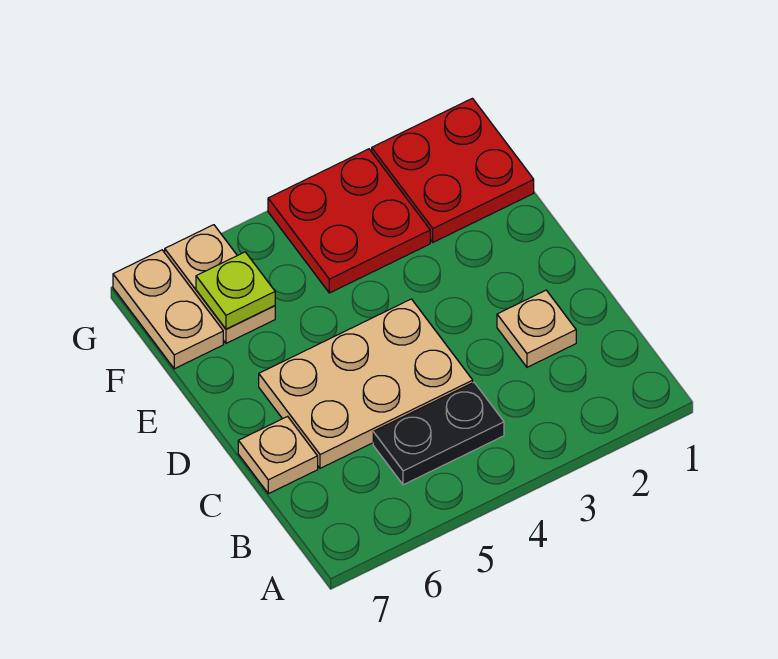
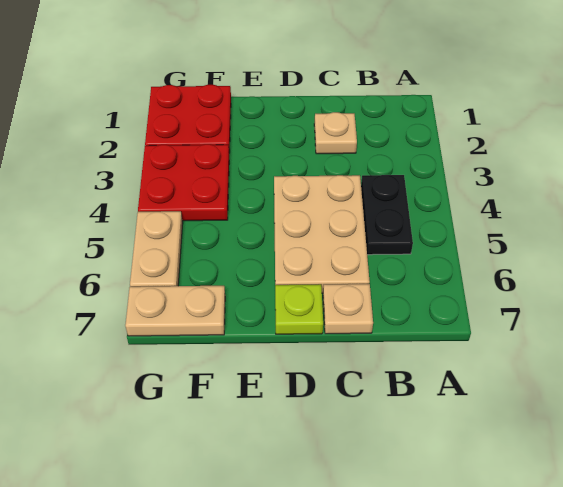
tan plate F6:G6 level 1 -> tan plate G5:G6 level 1
lime plate F6 level 2 -> lime plate D7 level 1

